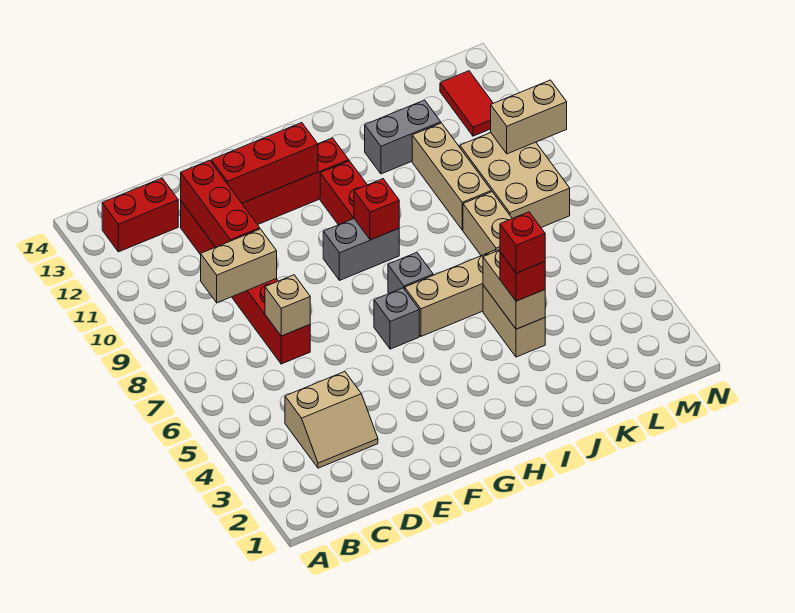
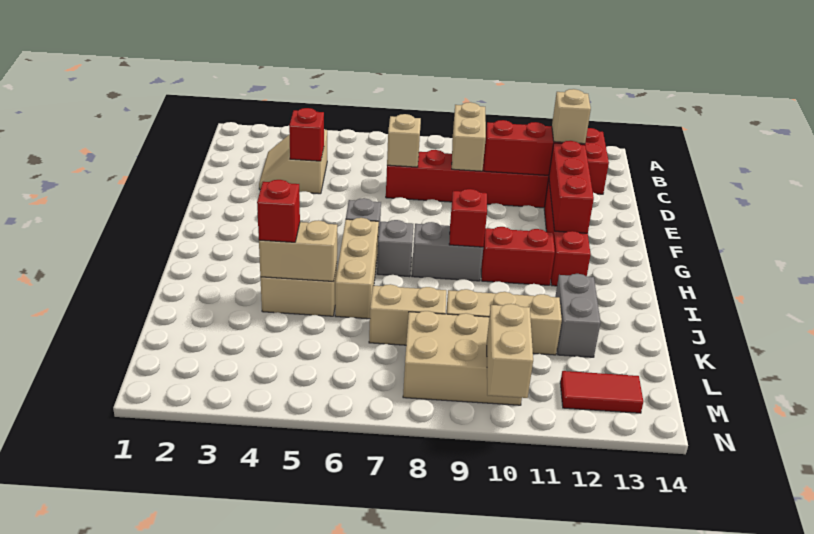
none -> tan brick D12 level 3
grey brick G9:H9 level 1 -> grey brick H8:H9 level 1
red brick J4 level 4 -> red brick D4 level 2

